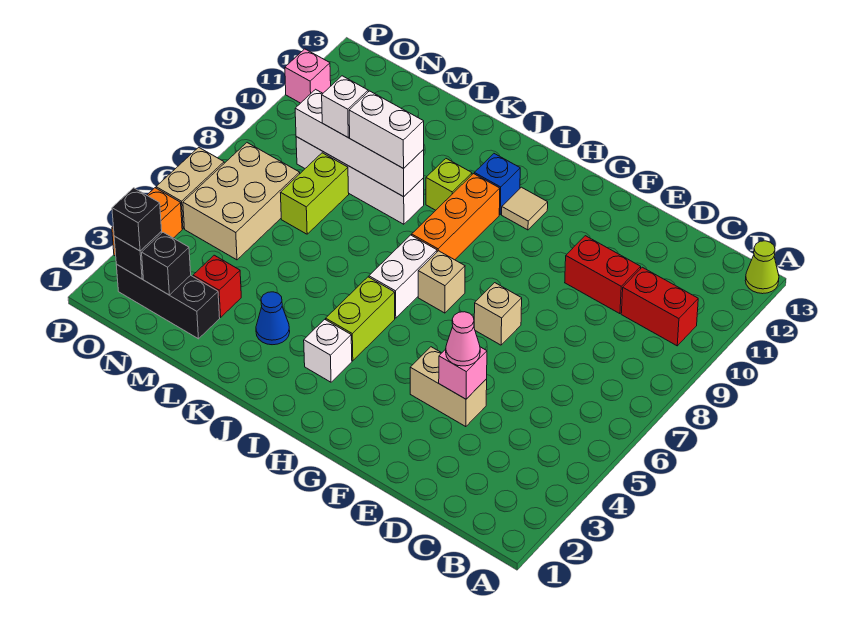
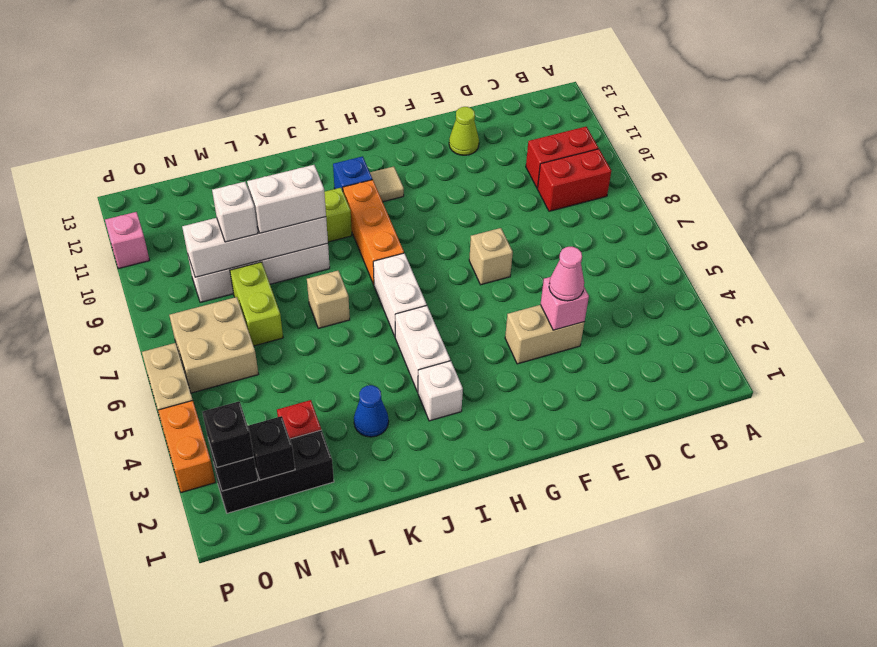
lime cone A13 level 1 -> lime cone E12 level 1
red brick D10:E10 level 1 -> red brick B9:C9 level 1
tan brick H7 level 1 -> tan brick K7 level 1
lime brick I4:I5 level 1 -> white brick I4:I5 level 1
tan brick N5:O7 level 1 -> tan brick N6:O7 level 1

